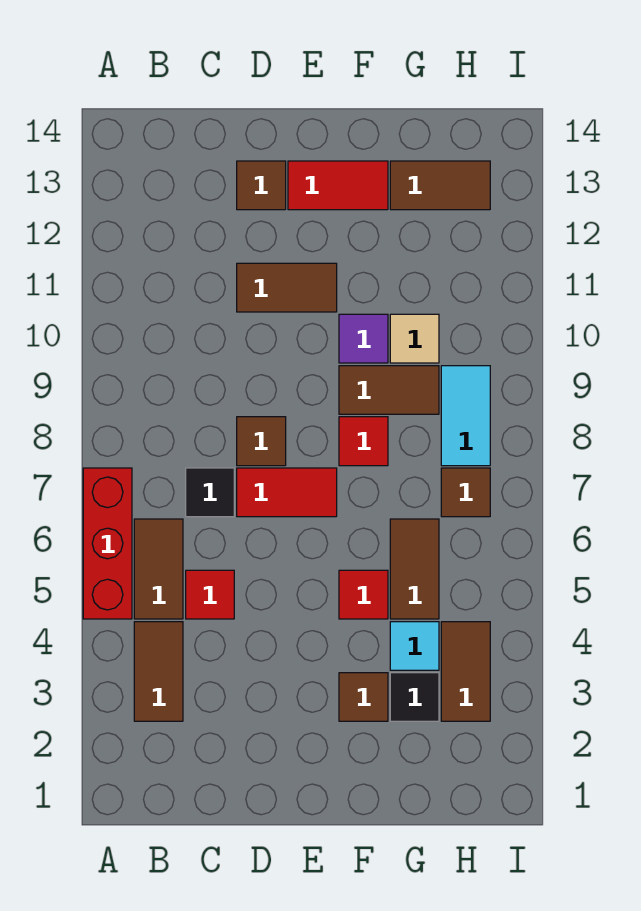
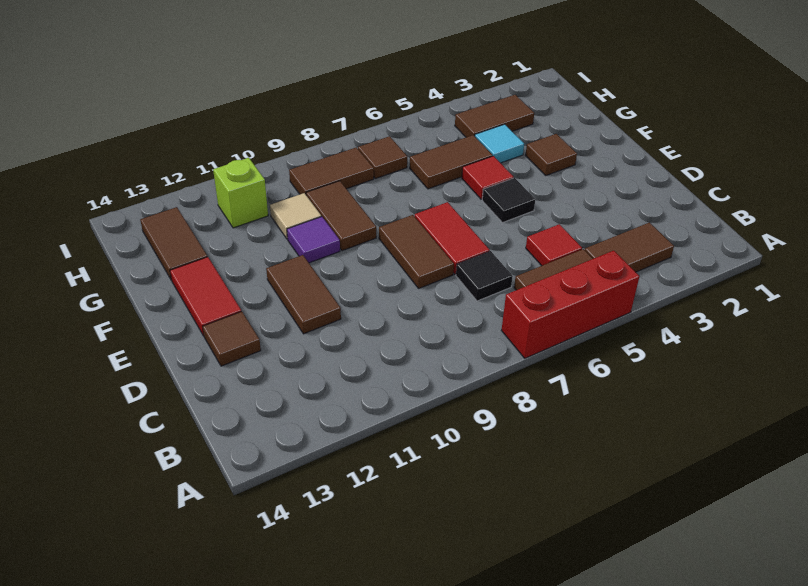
brown tile D8 level 1 -> brown tile D8:E8 level 1
red tile F8 level 1 -> none
black tile G3 level 1 -> black tile E5 level 1
cyan tile H8:H9 level 1 -> brown tile H8:H9 level 1
none -> lime brick H11 level 1

